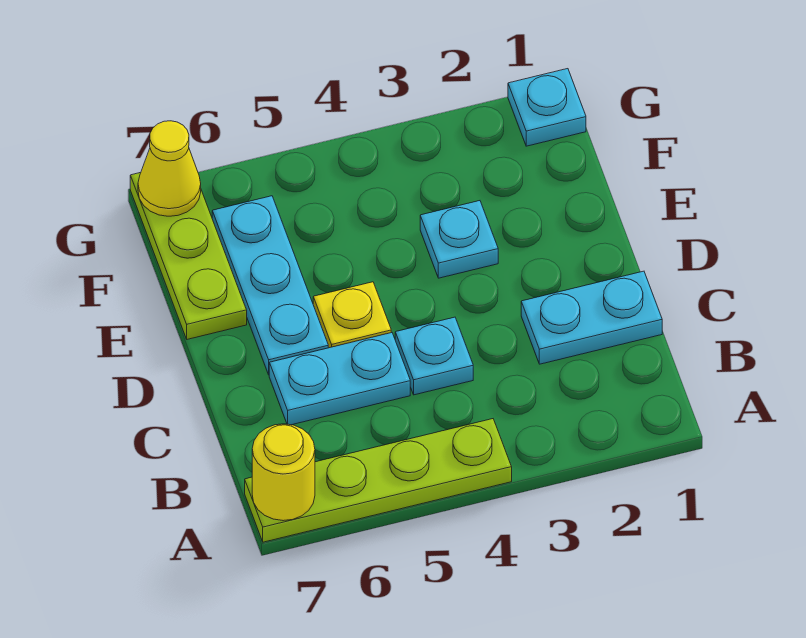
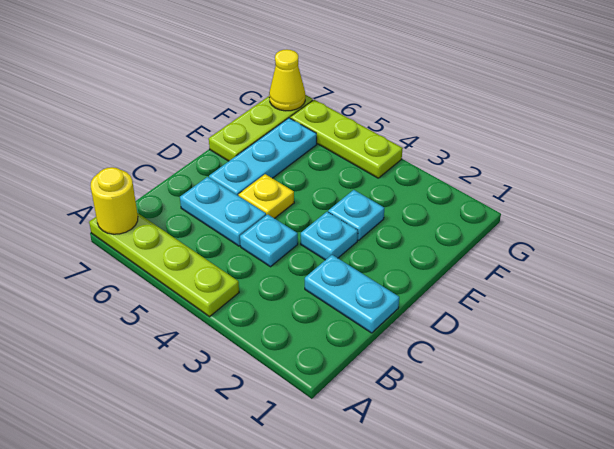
cyan plate G1 level 1 -> cyan plate D3 level 1
none -> lime plate G4:G6 level 1

